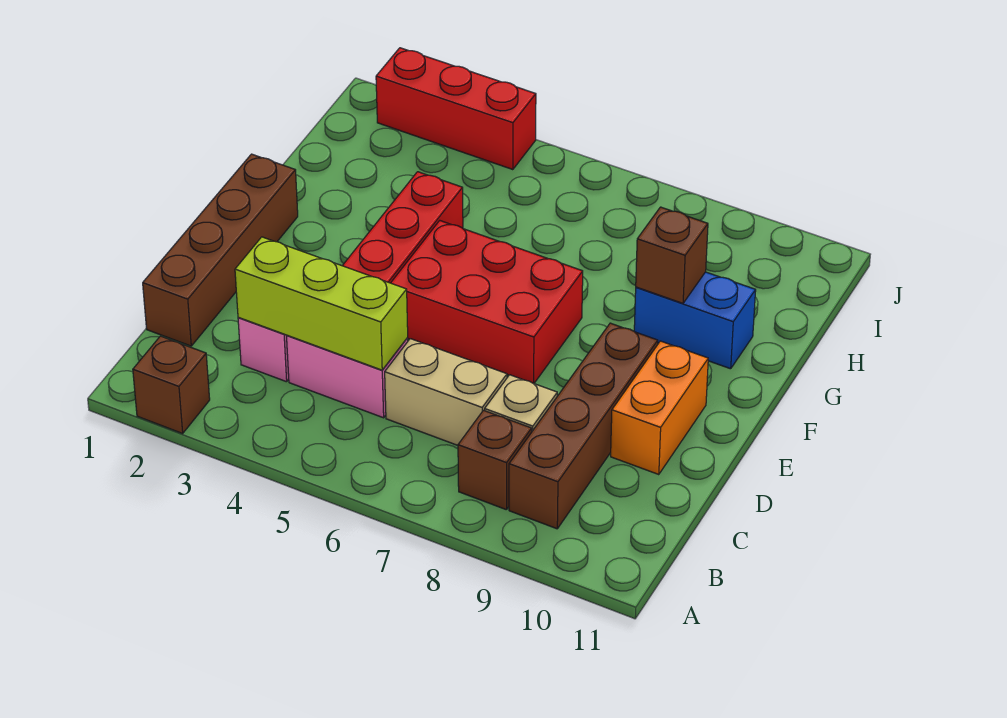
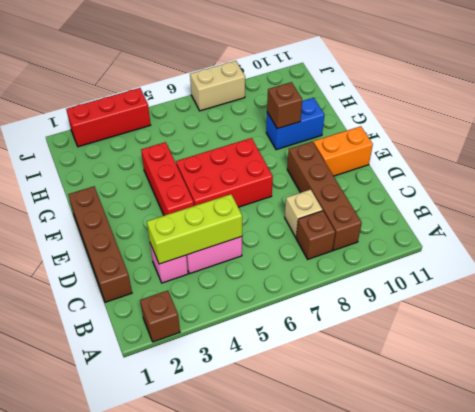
tan brick C6:C7 level 1 -> tan brick J7:J8 level 1
orange brick D10:E10 level 1 -> orange brick E10:E11 level 1

